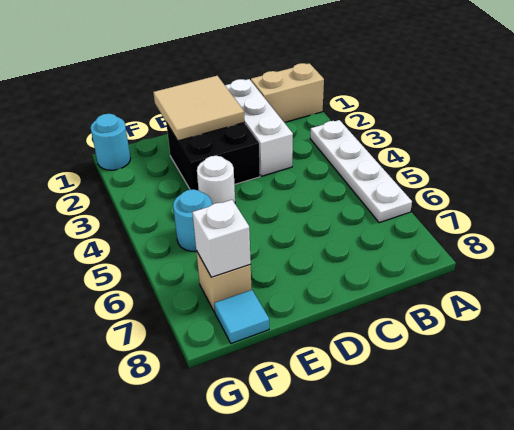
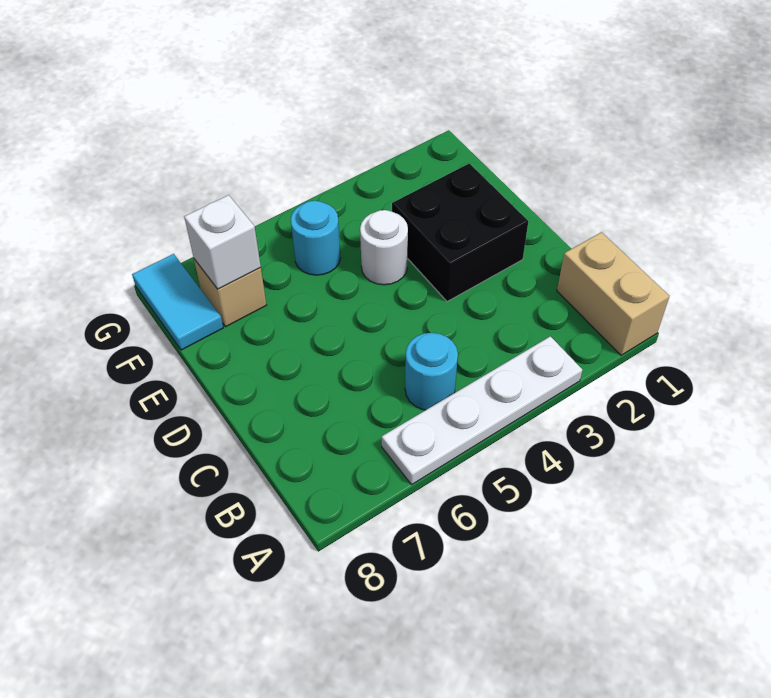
white brick C1:C3 level 1 -> none
tan tile D1:E2 level 2 -> none
cyan tile F8 level 1 -> cyan tile F8:G8 level 1
cyan round brick G1 level 1 -> cyan round brick B5 level 1

